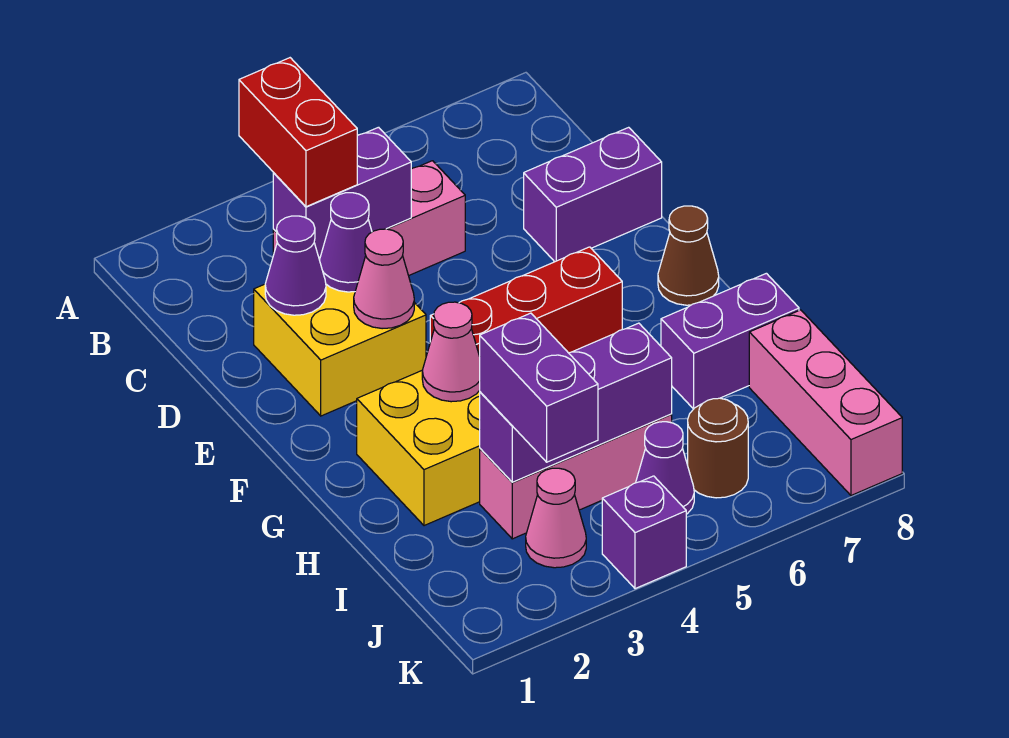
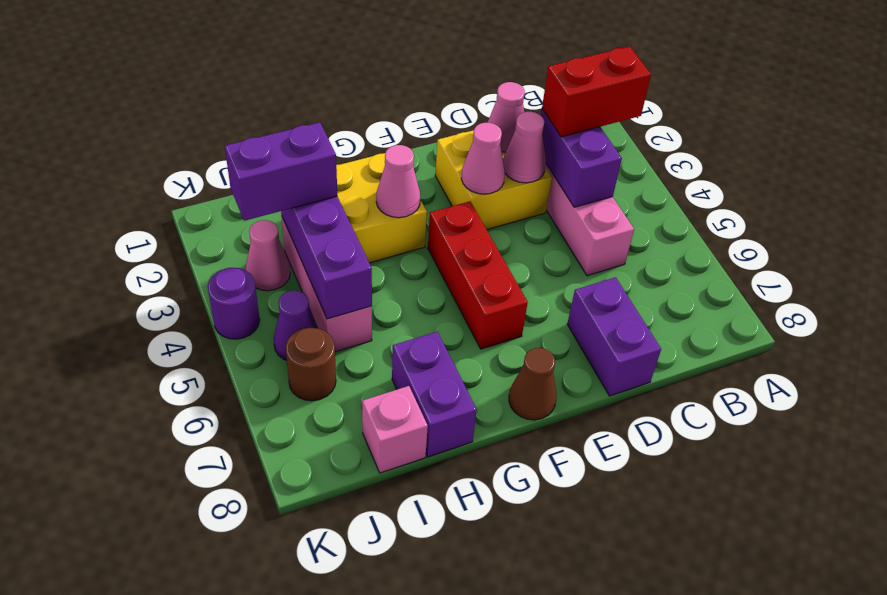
purple cone D2 level 2 -> pink cone D2 level 2
purple cone D3 level 2 -> pink cone D3 level 2
pink brick I8:K8 level 1 -> pink brick I8 level 1
purple brick K4 level 1 -> purple round brick K4 level 1

